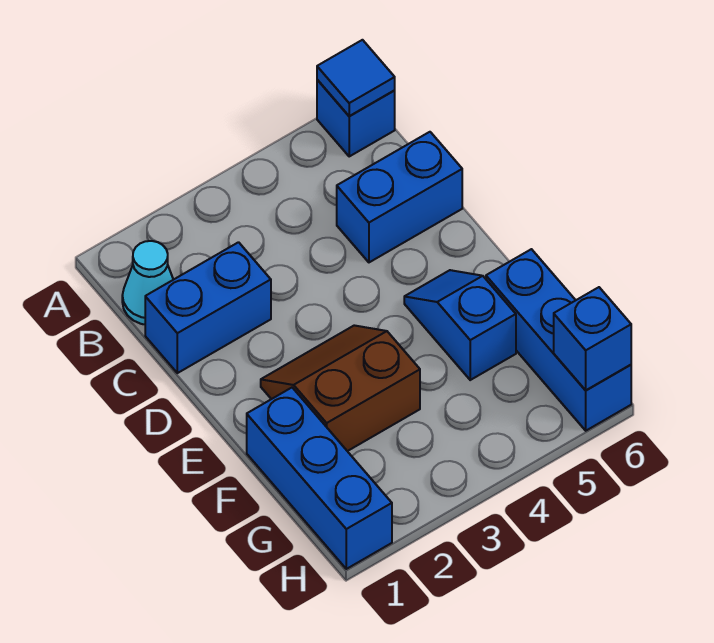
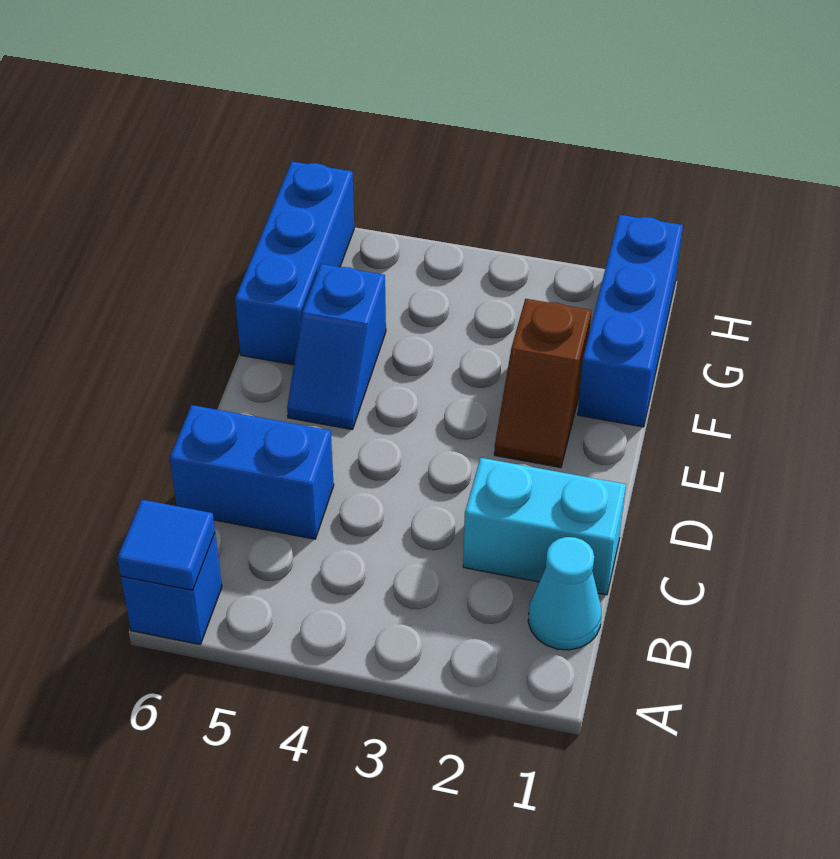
blue brick C1:C2 level 1 -> cyan brick C1:C2 level 1
brown slope E2:F3 level 1 top F -> brown slope E2:F2 level 1 top F
blue brick H6 level 2 -> none

